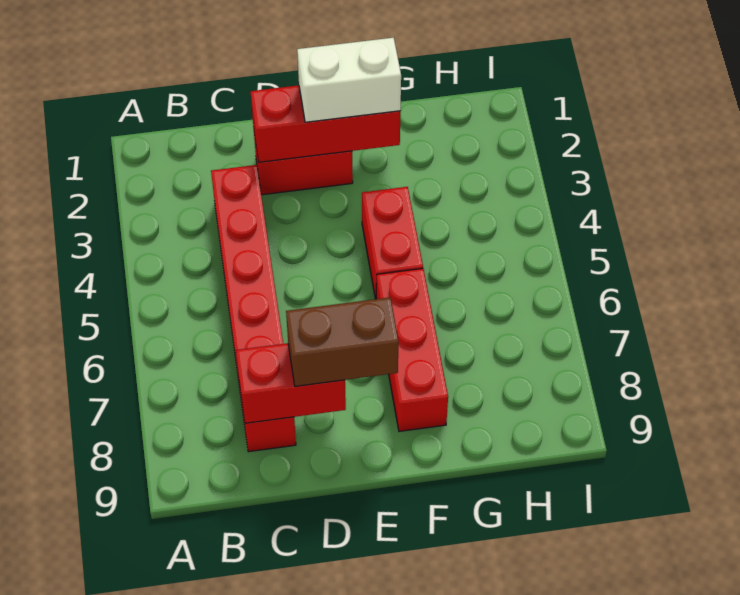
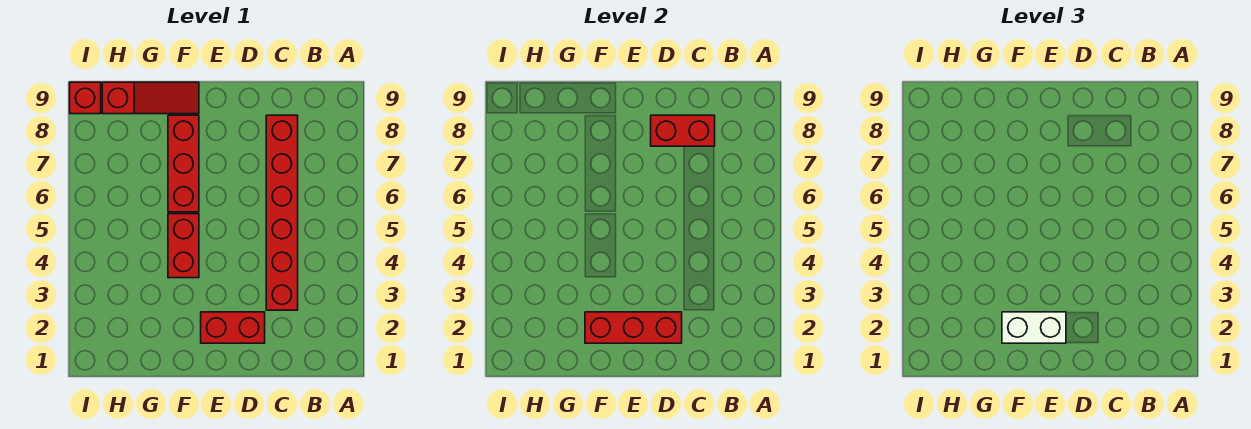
brown brick D8:E8 level 3 -> none
none -> red slope F9:H9 level 1 top H
none -> red brick I9 level 1

